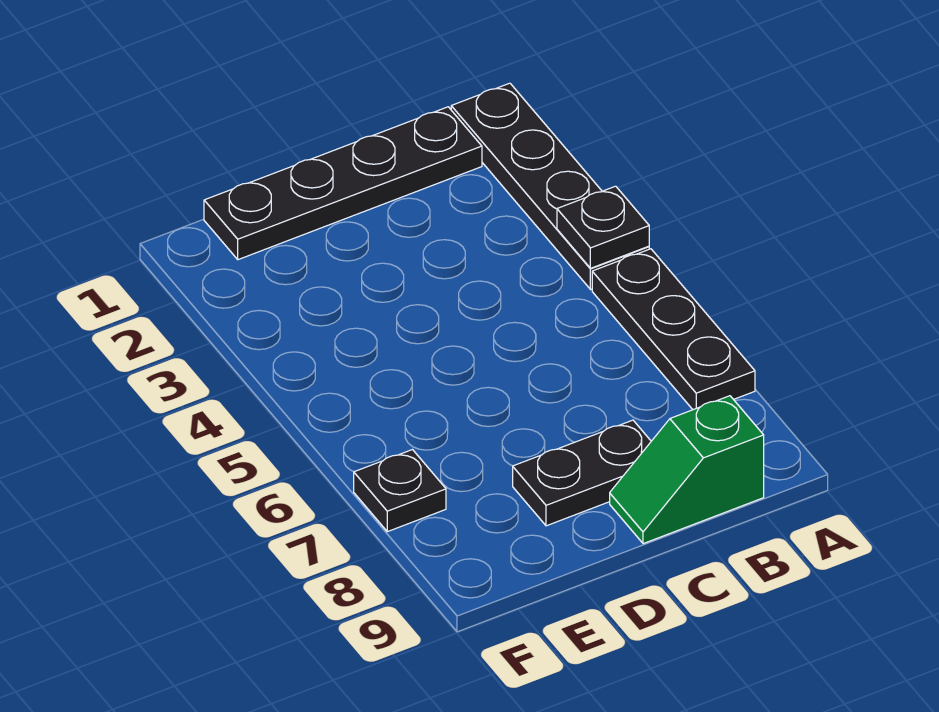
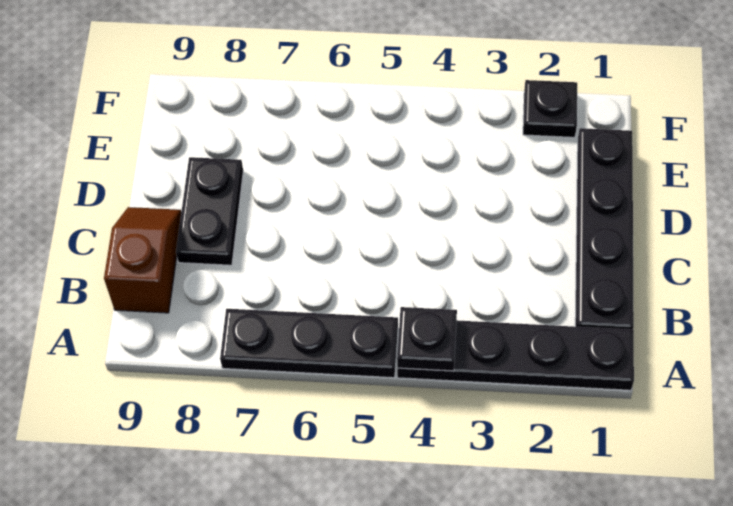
green slope B9:C9 level 1 top B -> brown slope B9:C9 level 1 top B
black plate F7 level 1 -> black plate F2 level 1

